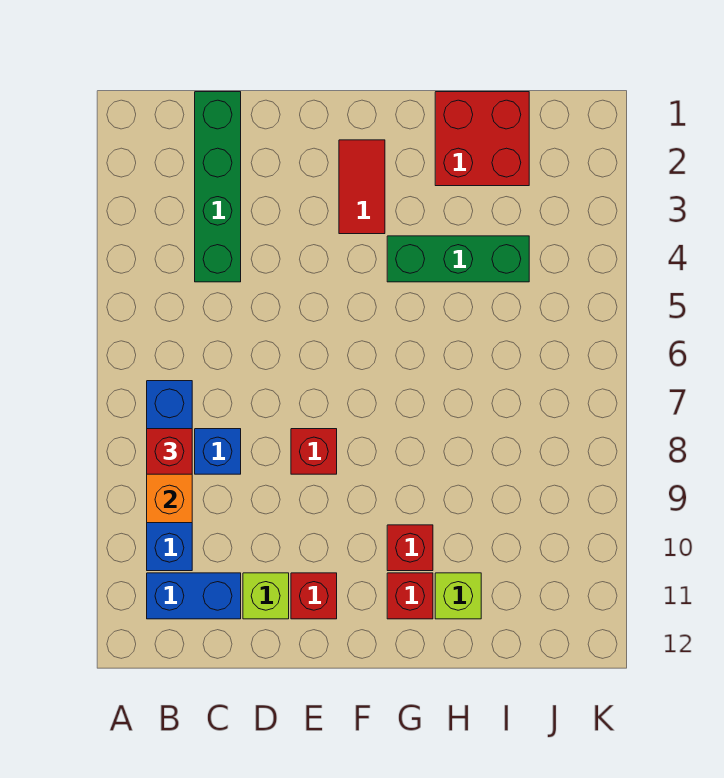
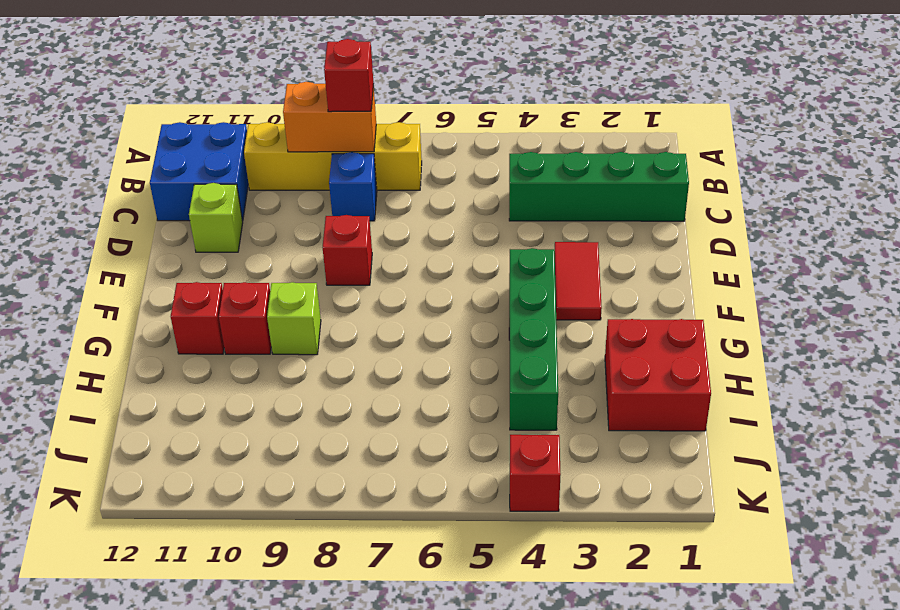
blue brick B7:B10 level 1 -> yellow brick B7:B10 level 1
blue brick B11:C11 level 1 -> blue brick B11:C12 level 1
red brick E11 level 1 -> red brick K4 level 1
red tile F2:F3 level 1 -> red tile E3:F3 level 1
green brick G4:I4 level 1 -> green brick F4:I4 level 1
lime brick H11 level 1 -> lime brick G9 level 1

